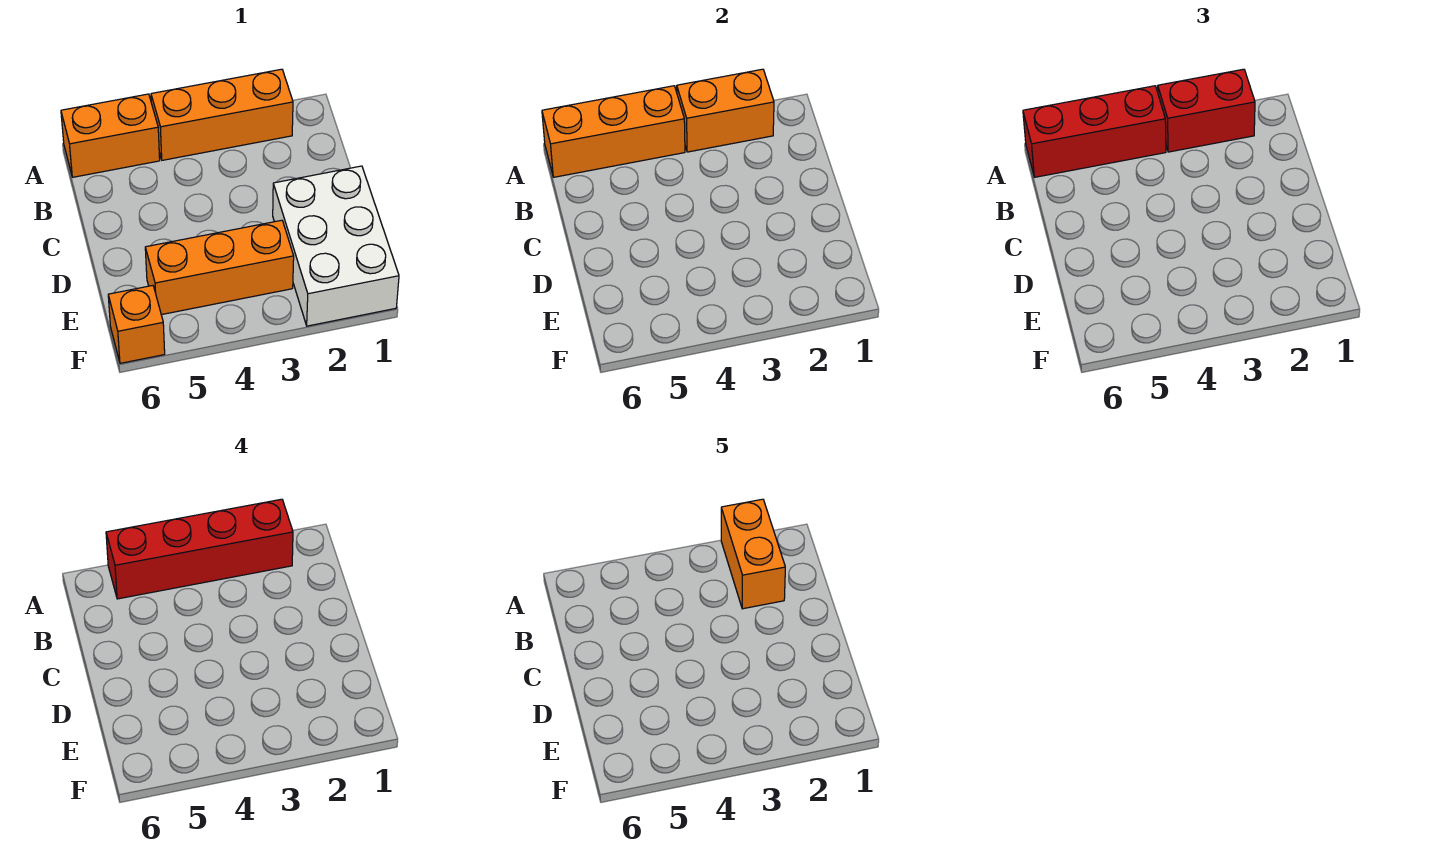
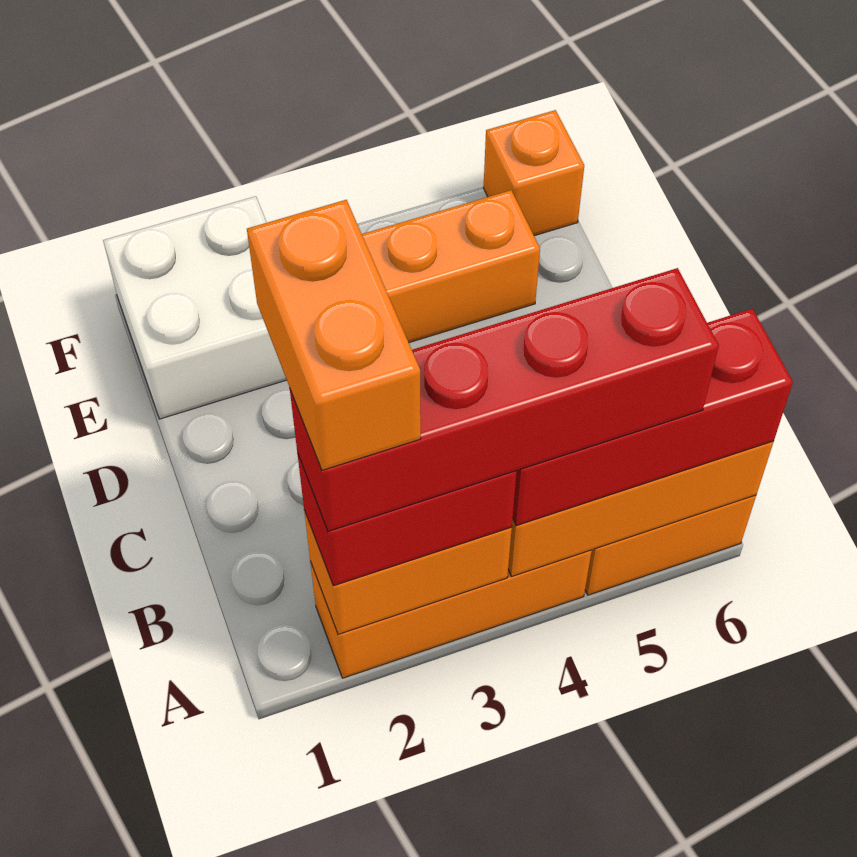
white brick D1:F2 level 1 -> white brick E1:F2 level 1

